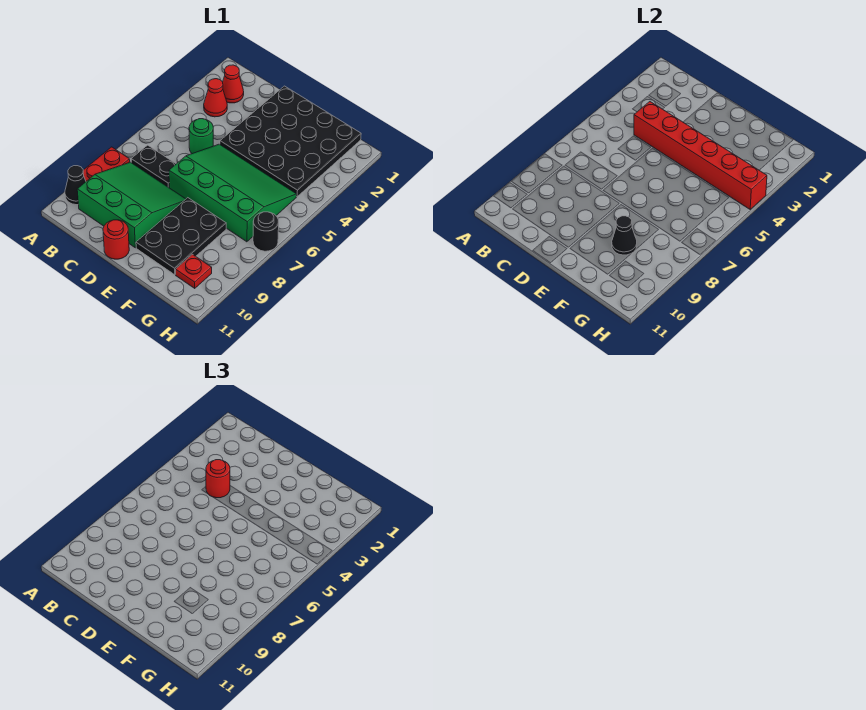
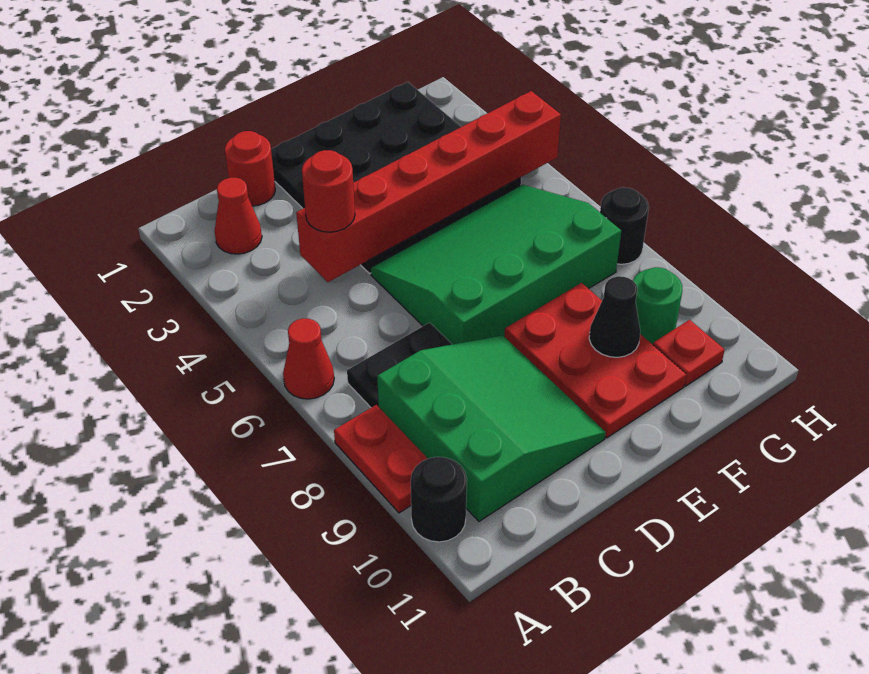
black cone A10 level 1 -> black round brick A10 level 1
red cone B3 level 1 -> red cone A6 level 1
green slope B8:D10 level 1 top 10 -> green slope B8:D10 level 1 top B
green round brick C5 level 1 -> green round brick G9 level 1
red round brick D11 level 1 -> red round brick C1 level 1
black plate E8:F10 level 1 -> red plate E8:F10 level 1

